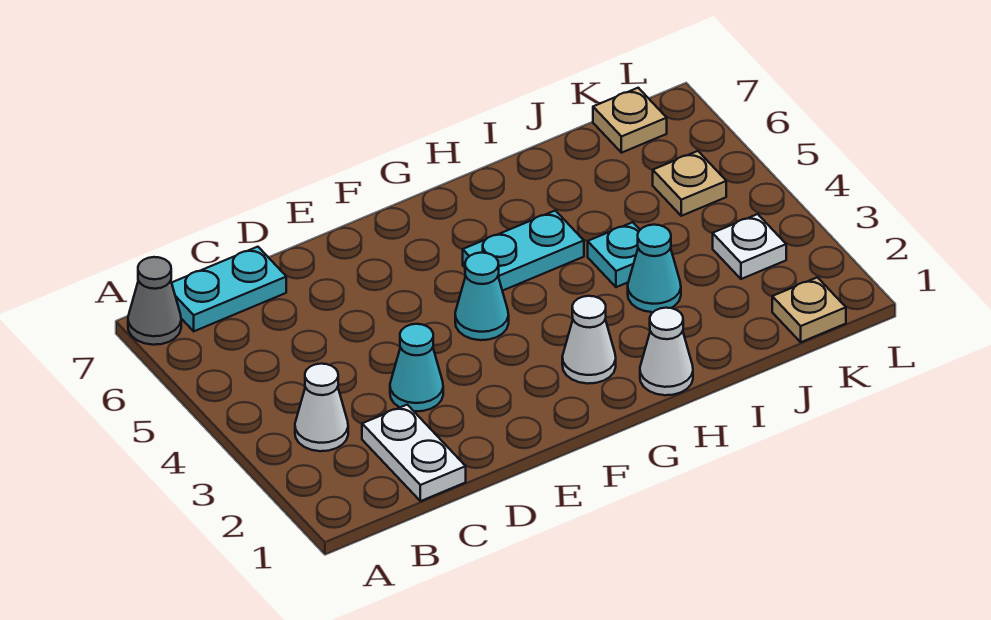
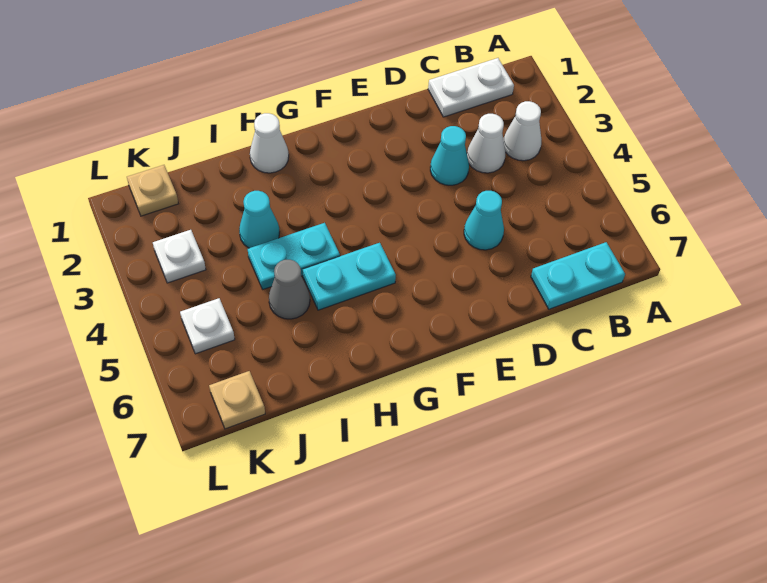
grey cone A7 level 1 -> grey cone I5 level 1
white plate C1:C2 level 1 -> white plate B1:C1 level 1
cyan cone F4 level 1 -> cyan cone D5 level 1
white cone G2 level 1 -> white cone C3 level 1
cyan plate I4 level 1 -> cyan plate H4:I4 level 1
tan plate K5 level 1 -> white plate K5 level 1

